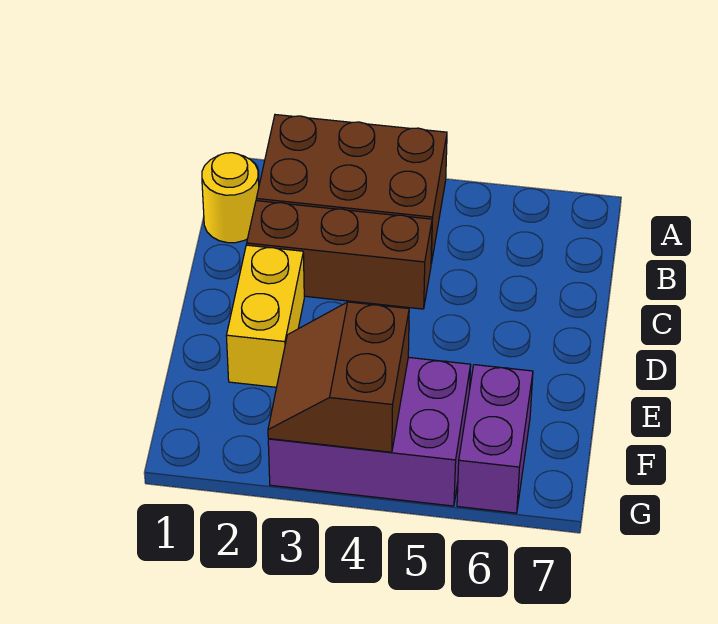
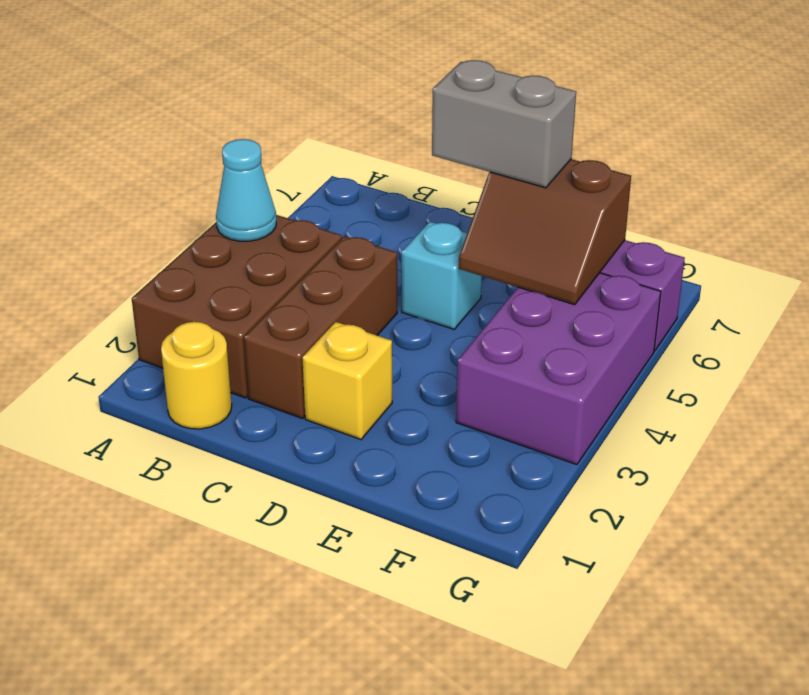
none -> cyan cone A4 level 2
yellow brick D2:E2 level 1 -> yellow brick D2 level 1
none -> cyan brick D5 level 1
none -> grey brick D6:E6 level 3
brown slope F3:G4 level 2 top 4 -> brown slope E5:F6 level 2 top 6

